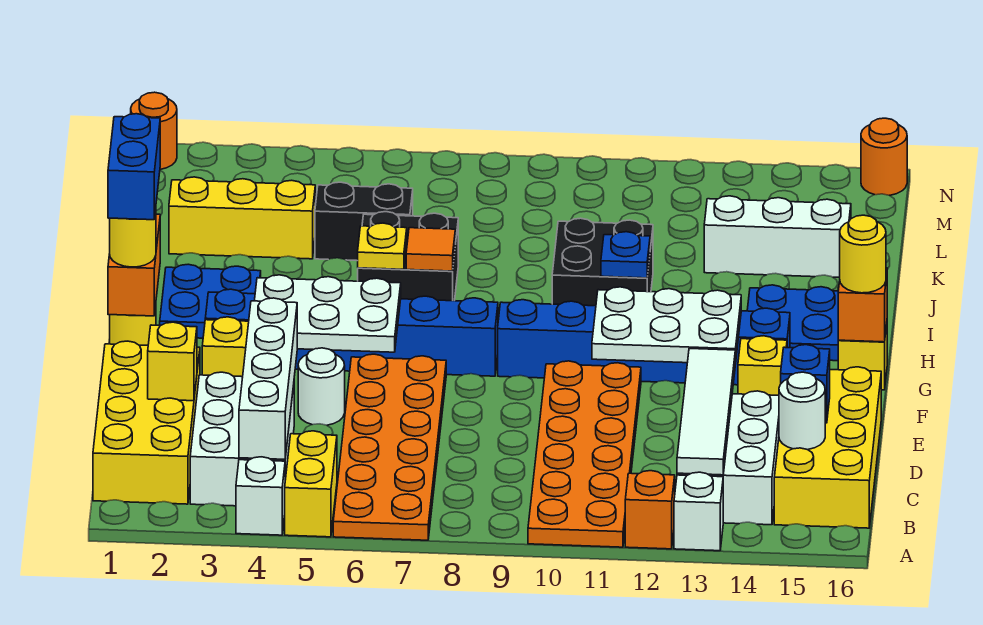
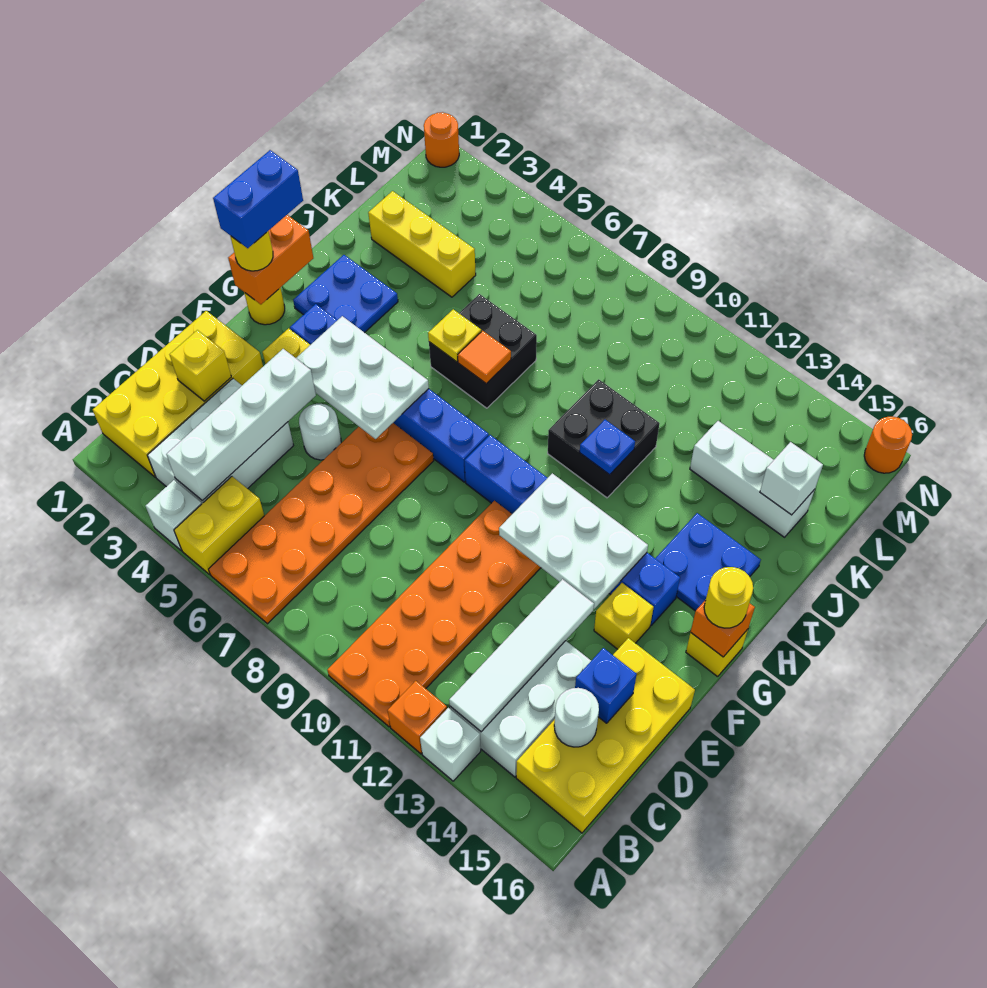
black brick K5:K6 level 1 -> none
none -> white brick K15 level 2

